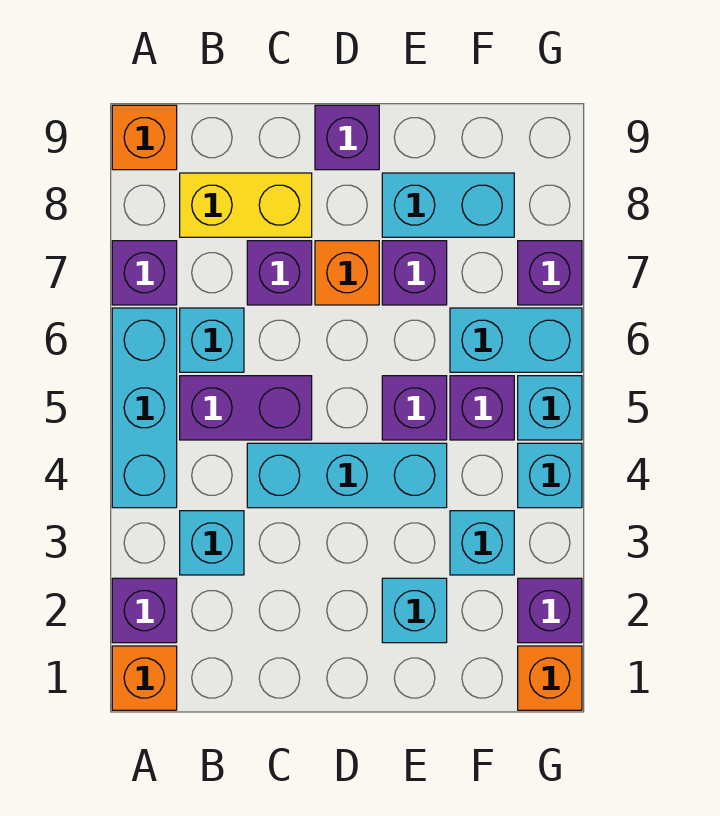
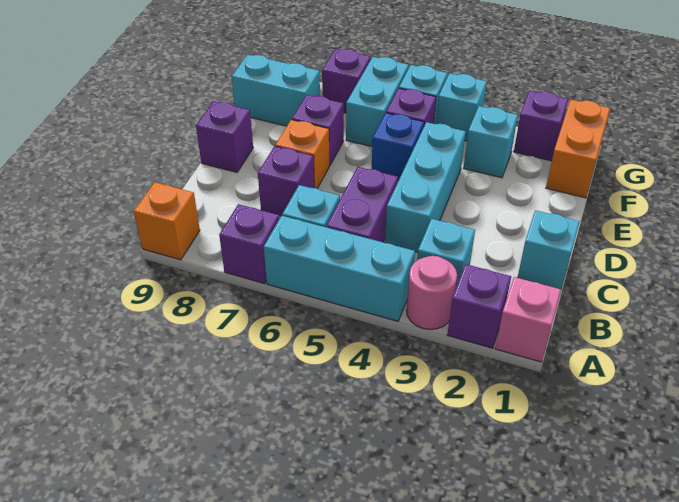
orange brick A1 level 1 -> pink brick A1 level 1
none -> pink round brick A3 level 1
yellow brick B8:C8 level 1 -> none
cyan brick E2 level 1 -> cyan brick C1 level 1
purple brick E5 level 1 -> blue brick E5 level 1
cyan brick E8:F8 level 1 -> cyan brick F8:F9 level 1
orange brick G1 level 1 -> orange brick F1:G1 level 1

